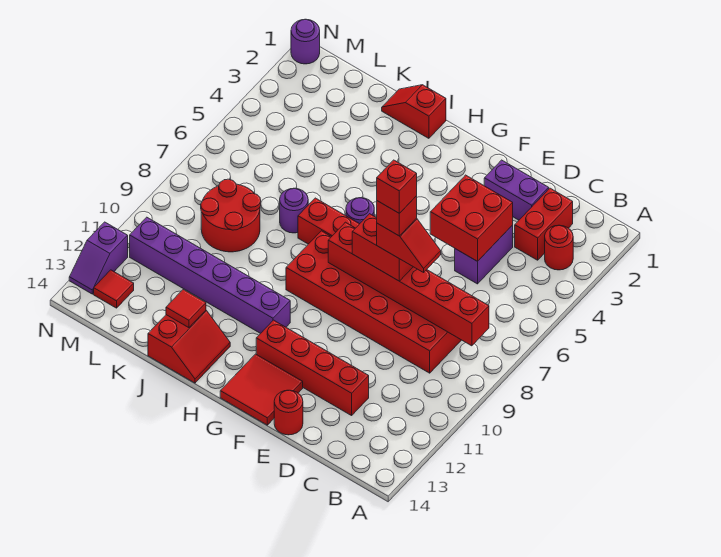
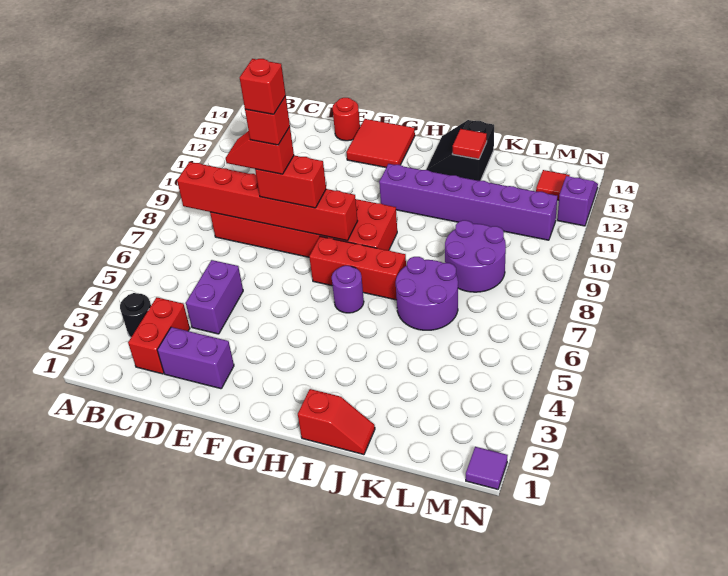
red round brick B3 level 1 -> black round brick B3 level 1
red brick D4:E5 level 2 -> none
red brick D12:G12 level 1 -> none
red slope I13:J14 level 1 top J -> black slope I13:J14 level 1 top J
purple round brick J7 level 1 -> purple round brick J6:K7 level 1
red round brick K8:L9 level 1 -> purple round brick K8:L9 level 1
purple round brick N1 level 1 -> purple tile N1 level 1

